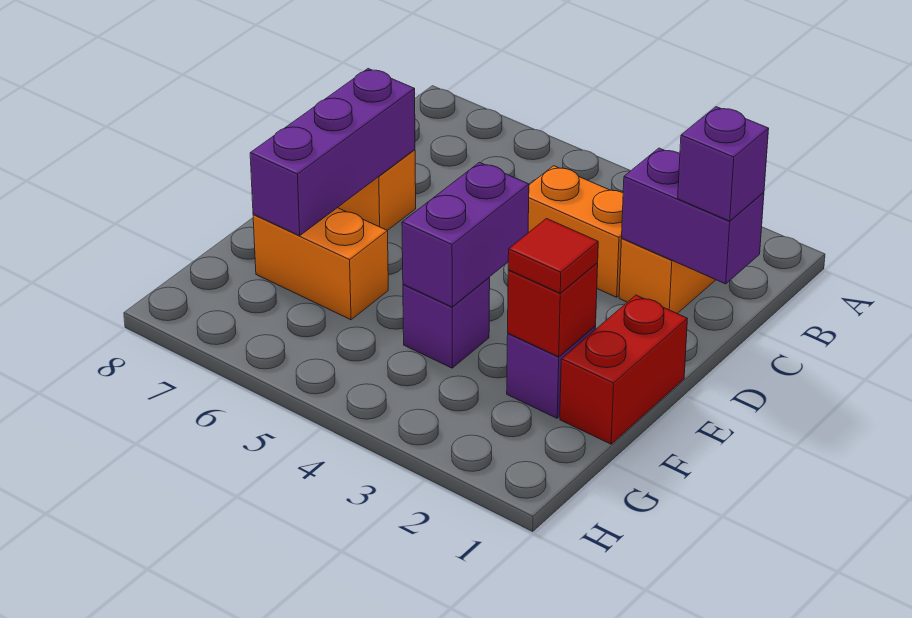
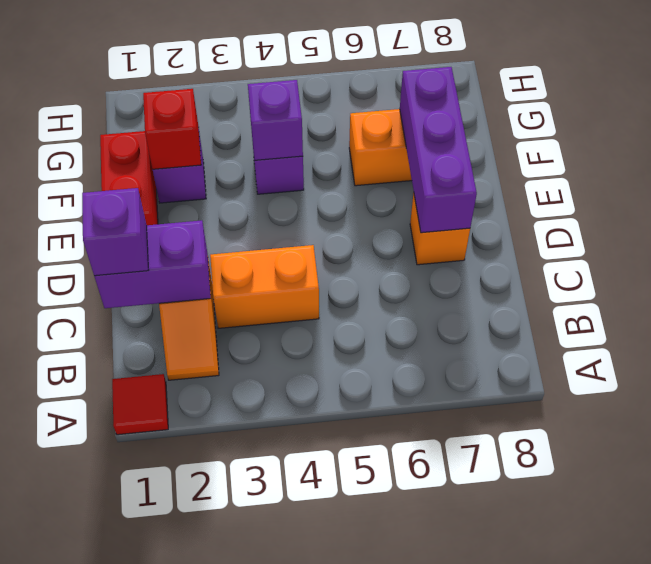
purple brick E4:F4 level 2 -> purple brick F4 level 2
red tile F2 level 3 -> red tile A1 level 1

